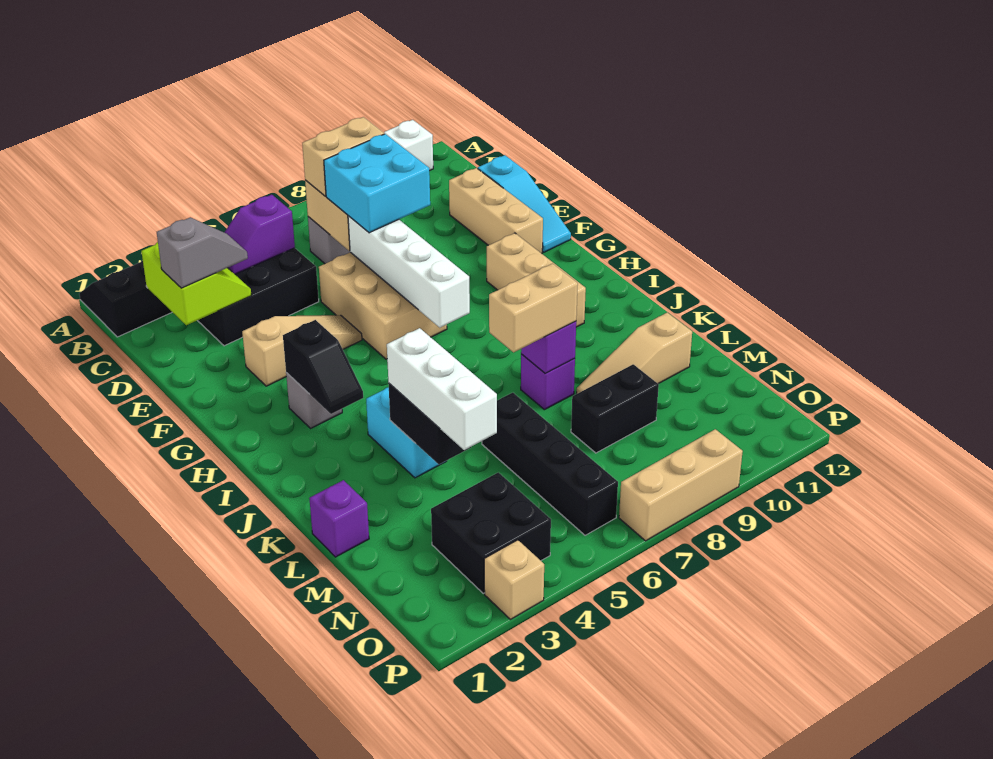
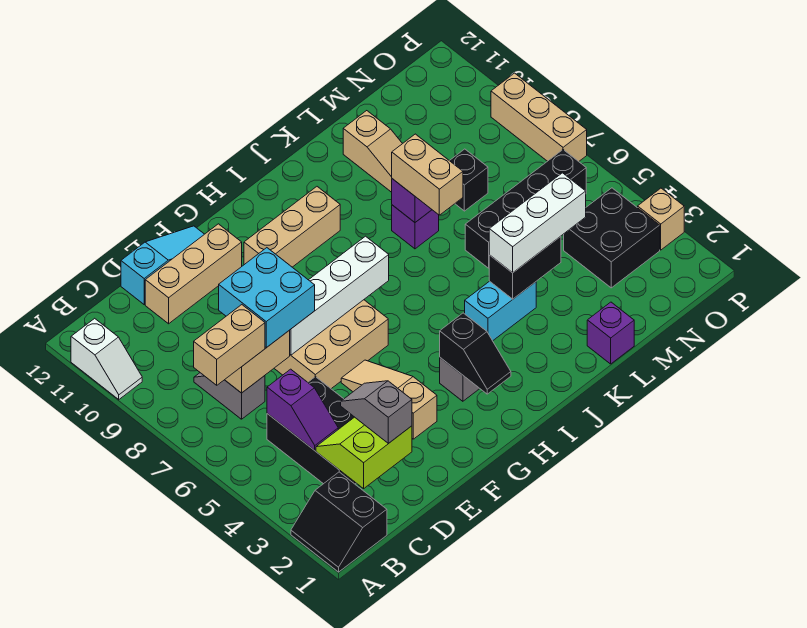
tan brick C7:C8 level 3 -> tan brick B7:C7 level 3
black slope H3:I3 level 2 top H -> black slope H2:H3 level 2 top 3
black brick M8:M9 level 1 -> black brick M8 level 1

